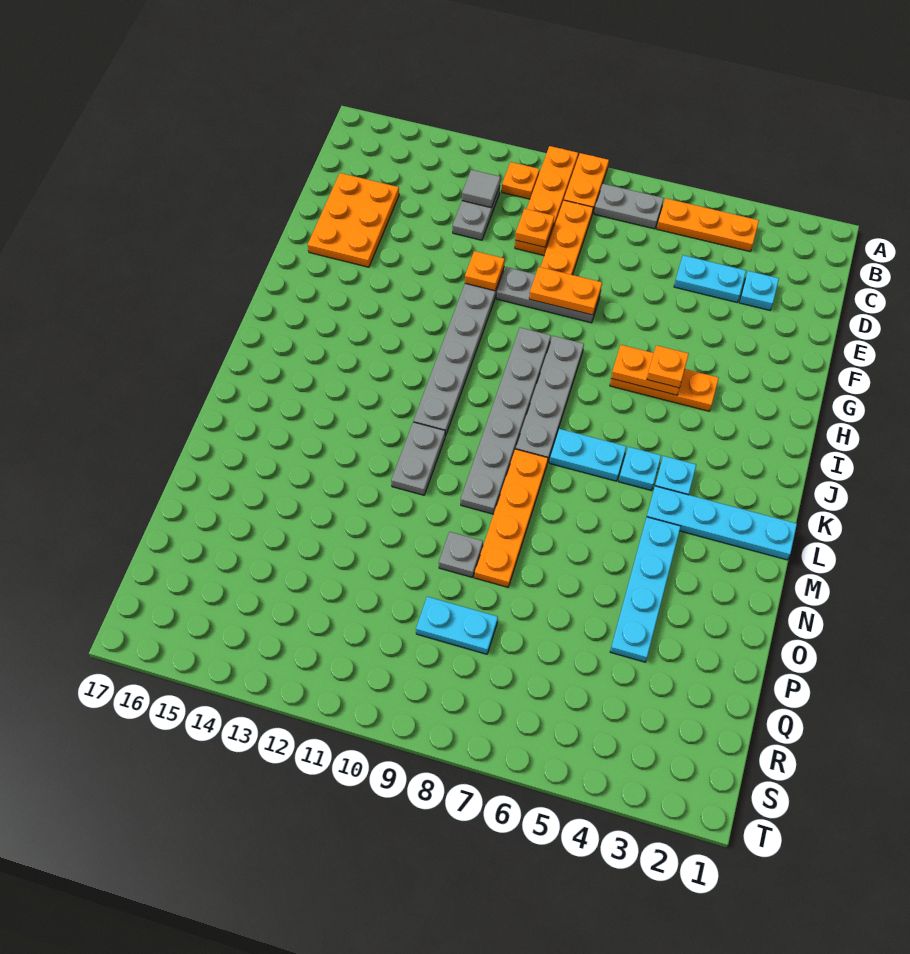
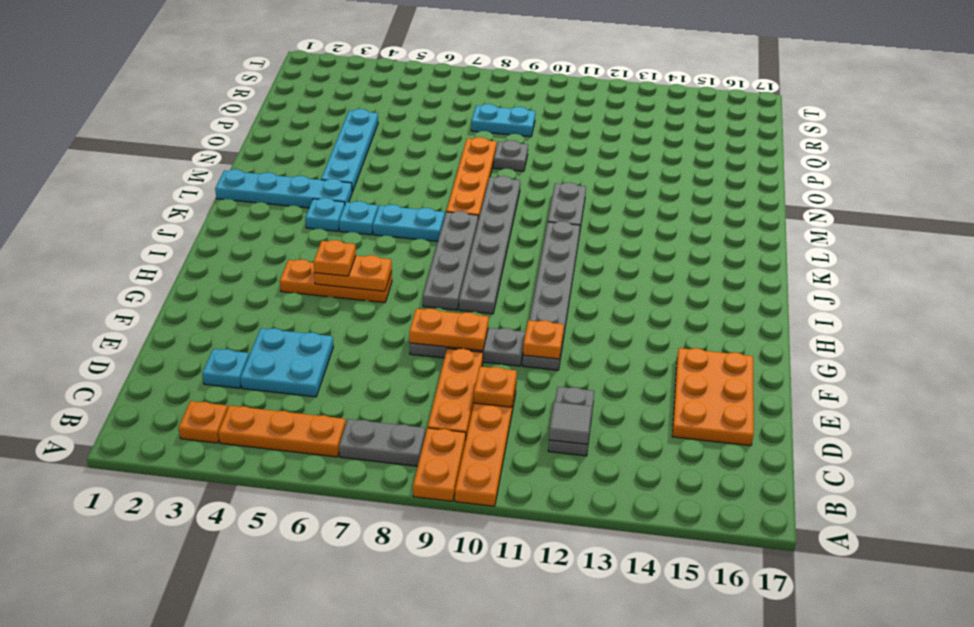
orange plate B11 level 1 -> orange plate B3 level 1
cyan plate D4:D5 level 1 -> cyan plate D4:E5 level 1

